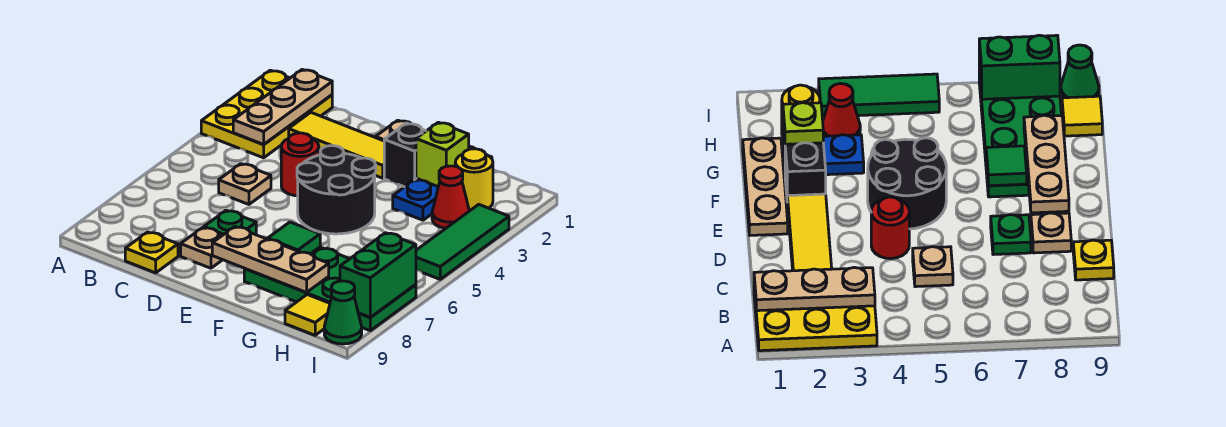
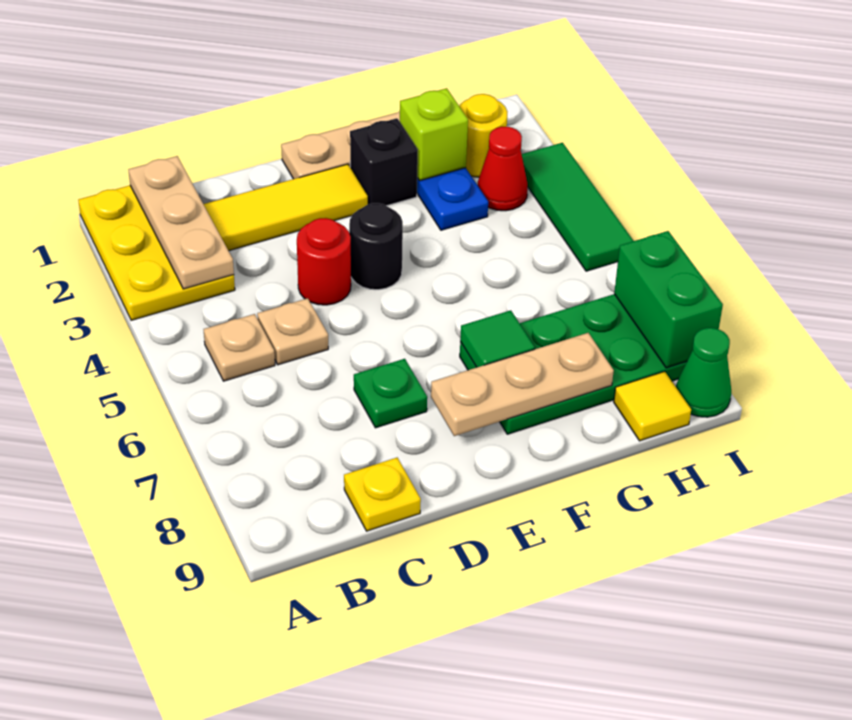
tan plate D8 level 1 -> tan plate B5 level 1
black round brick E4:F5 level 1 -> black round brick E4 level 1

